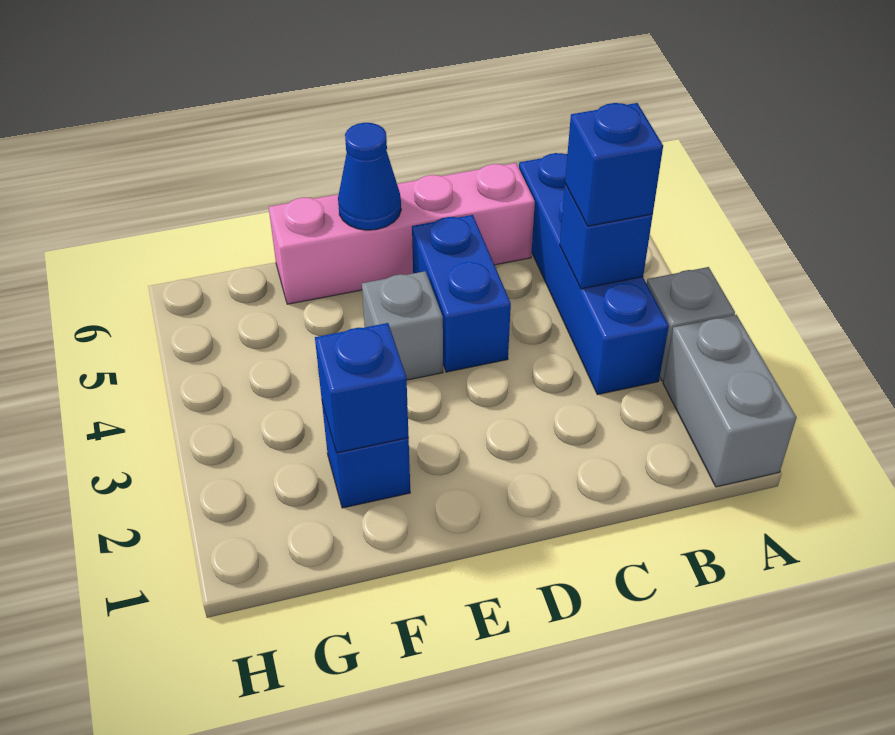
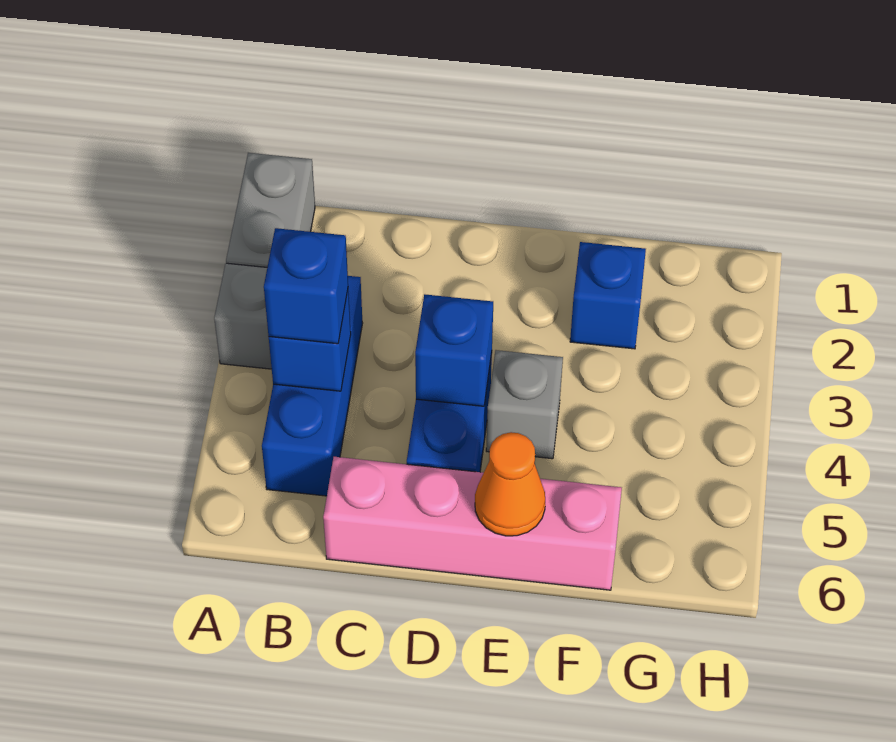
blue brick B3:B6 level 1 -> blue brick B3:B5 level 1
blue cone E6 level 2 -> orange cone E6 level 2
blue brick F2 level 2 -> blue brick D4 level 2

